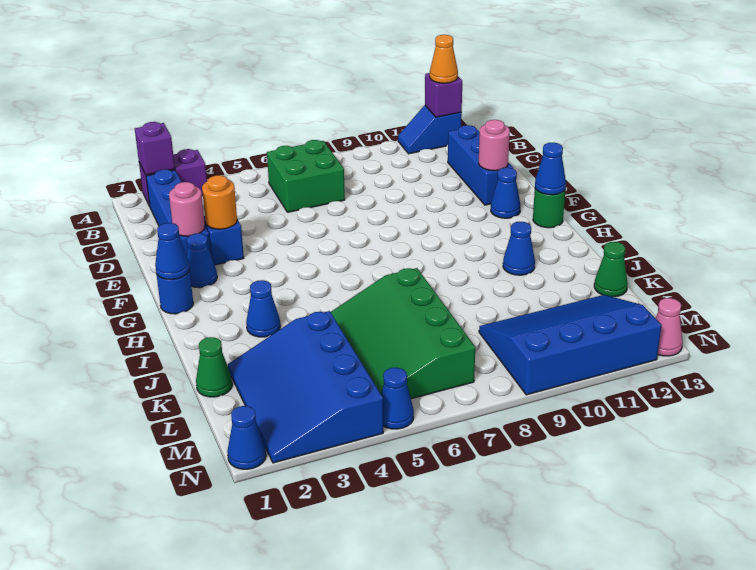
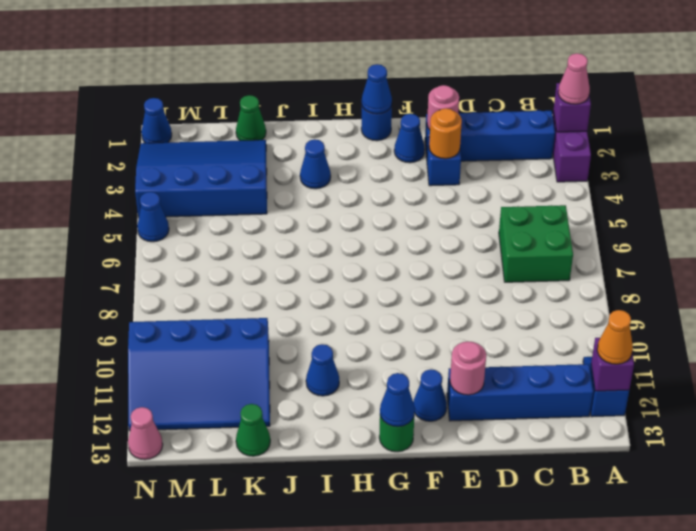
none -> pink cone A2 level 3
blue brick C12:E12 level 1 -> blue brick B12:E12 level 1
green slope J5:M7 level 1 top 7 -> none
blue slope L9:N12 level 1 top N -> blue slope K10:N12 level 1 top 10

